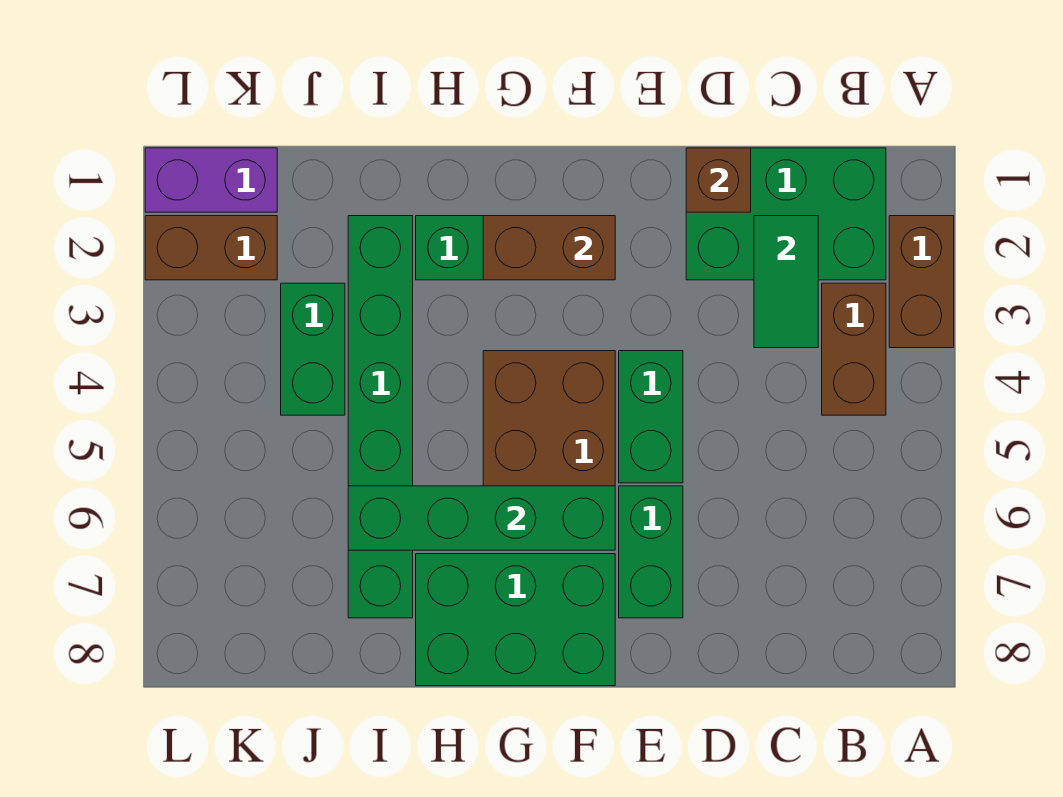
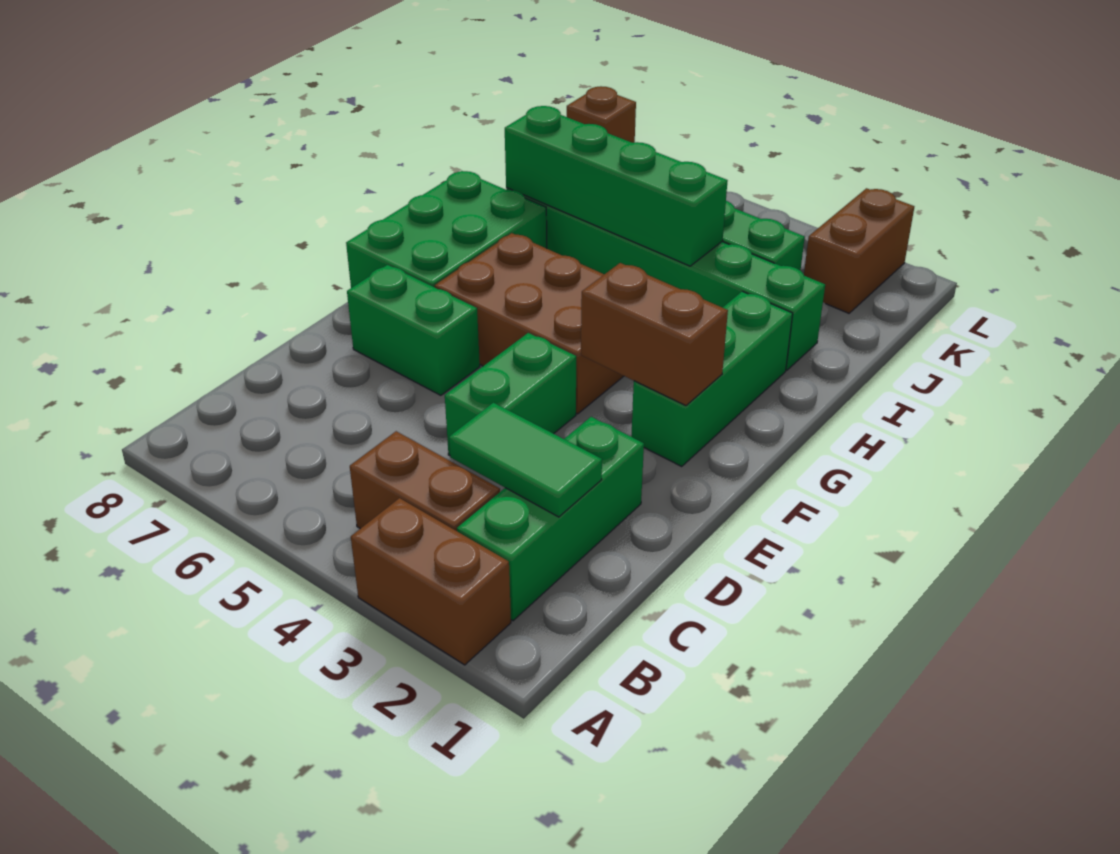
green brick B1:D2 level 1 -> green brick B2:D2 level 1
brown brick D1 level 2 -> brown brick L8 level 1
green brick E4:E5 level 1 -> green brick D4:E4 level 1
brown brick F2:G2 level 2 -> brown brick F2:F3 level 2
green brick F6:I6 level 2 -> green brick I4:I7 level 2
purple brick K1:L1 level 1 -> none

